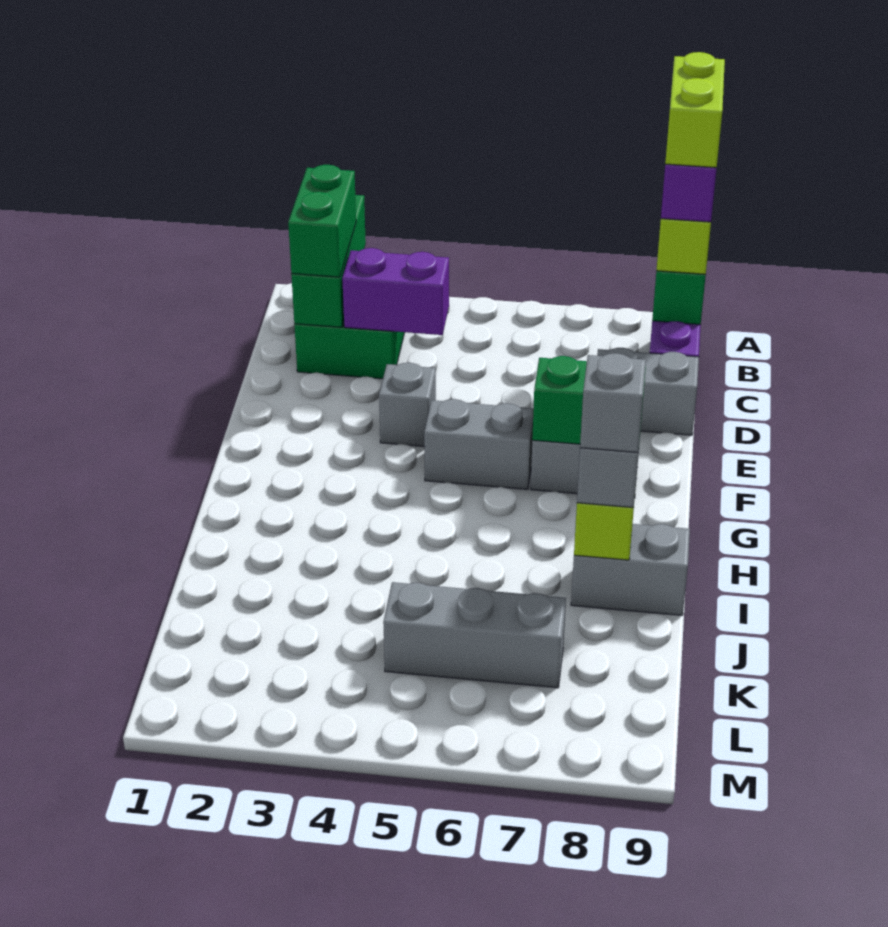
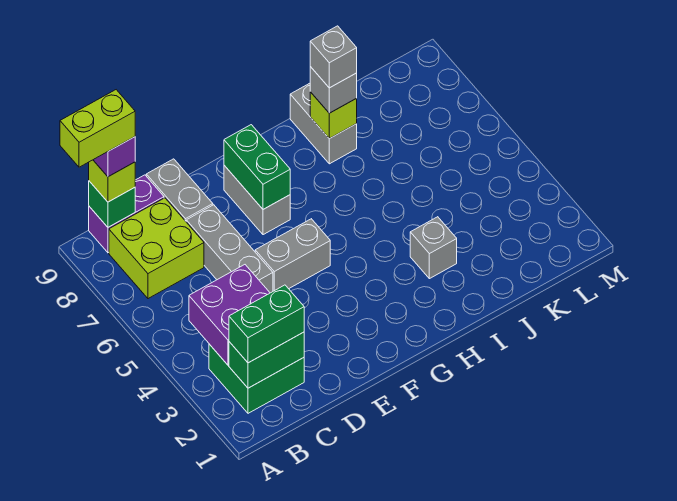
green brick A2:C2 level 2 -> green brick B2:C2 level 2
none -> lime brick B7:C8 level 1
purple brick C3:C4 level 2 -> purple brick B3:C4 level 2
grey brick E4 level 1 -> grey brick I3 level 1
grey brick F5:F6 level 1 -> grey brick E5:F5 level 1
grey brick K5:K7 level 1 -> grey brick D5:D7 level 1

